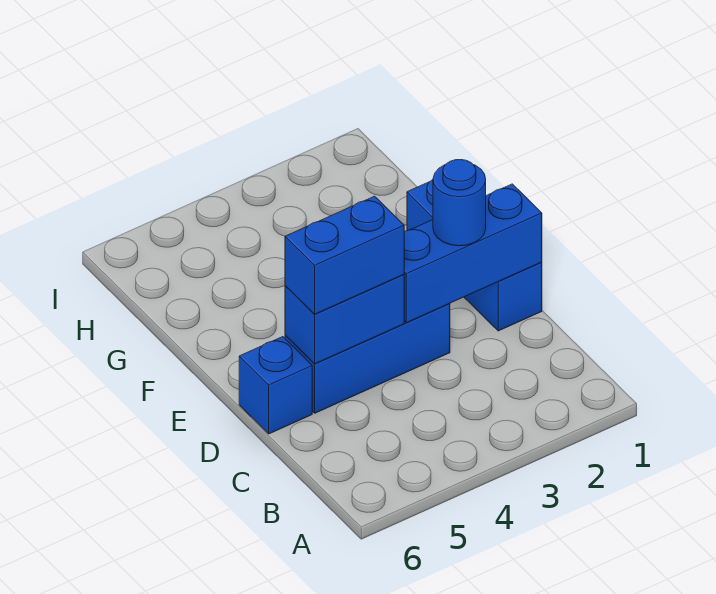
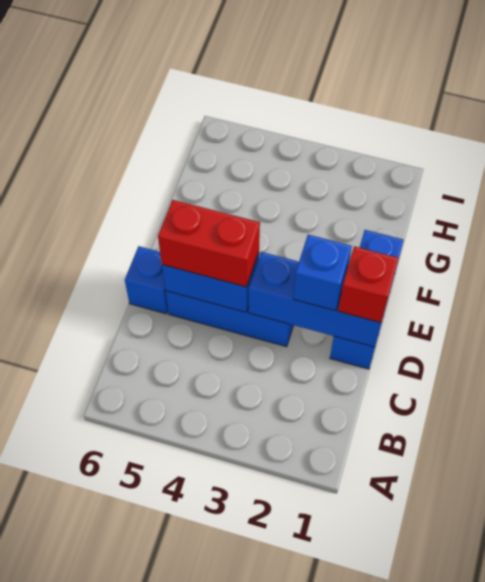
none -> red brick D1 level 3
blue round brick D2 level 3 -> blue brick D2 level 3
blue brick D4:D5 level 3 -> red brick D4:D5 level 3

